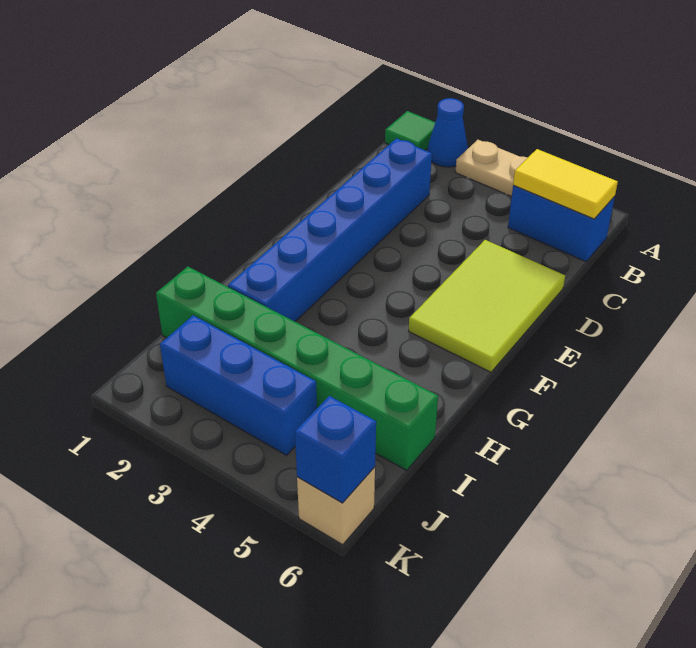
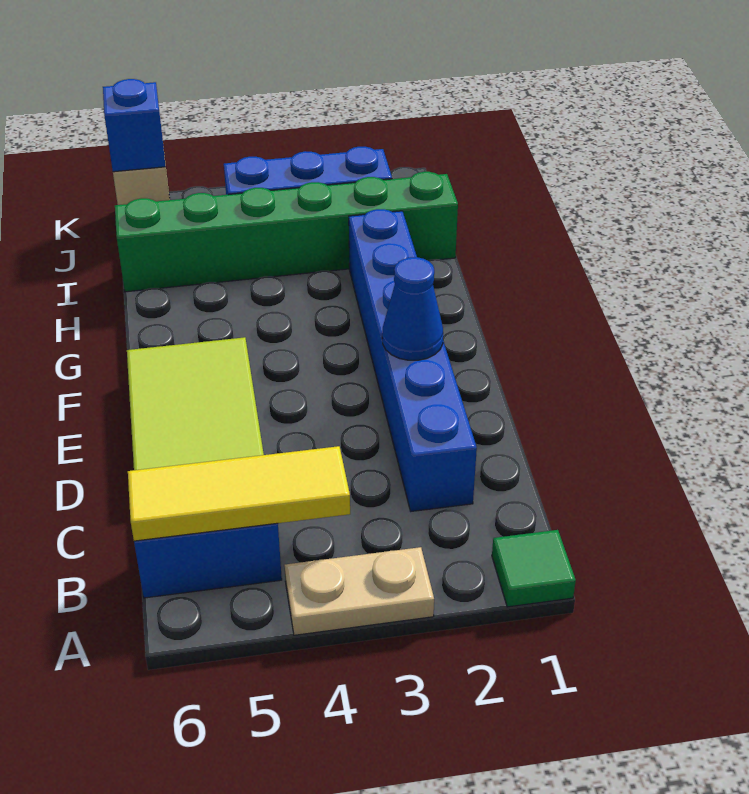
blue cone A2 level 1 -> blue cone E2 level 2
yellow tile B5:B6 level 2 -> yellow tile B4:B6 level 2

